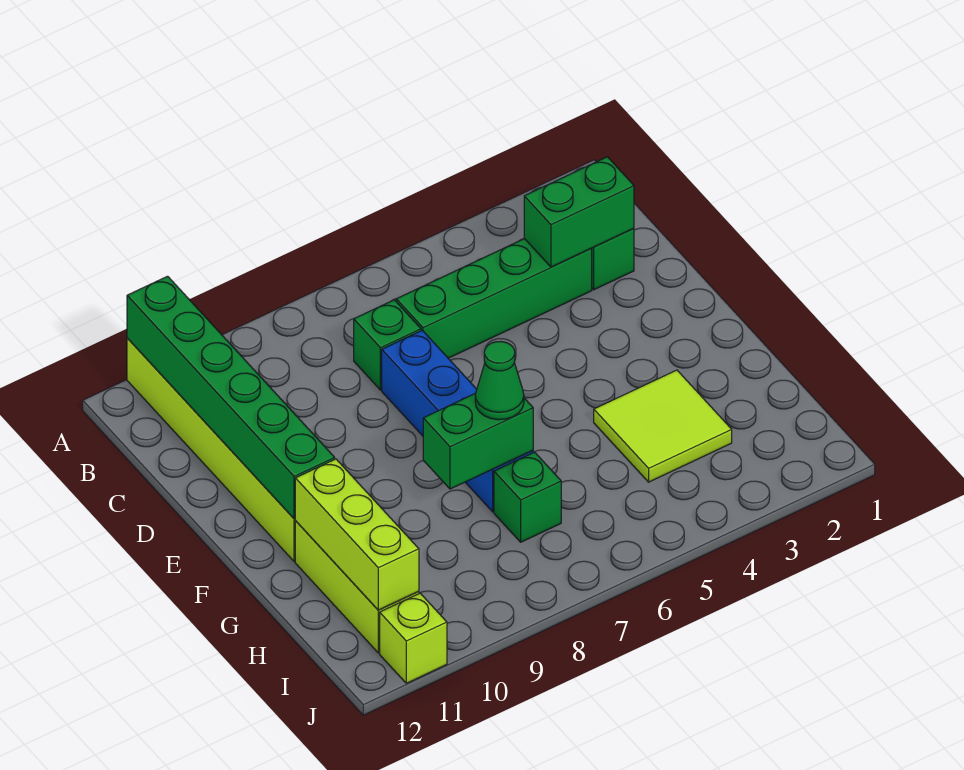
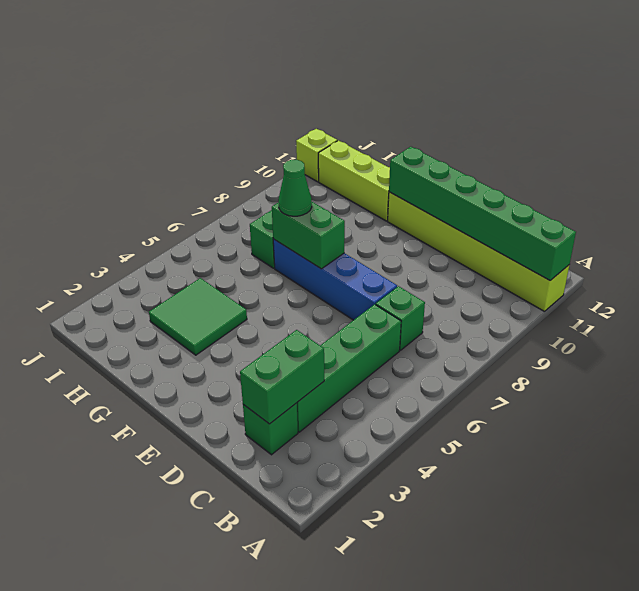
lime tile G3:H4 level 1 -> green tile G3:H4 level 1
green brick G7:G8 level 2 -> green brick F7:G7 level 2
lime brick G11:I11 level 2 -> none

